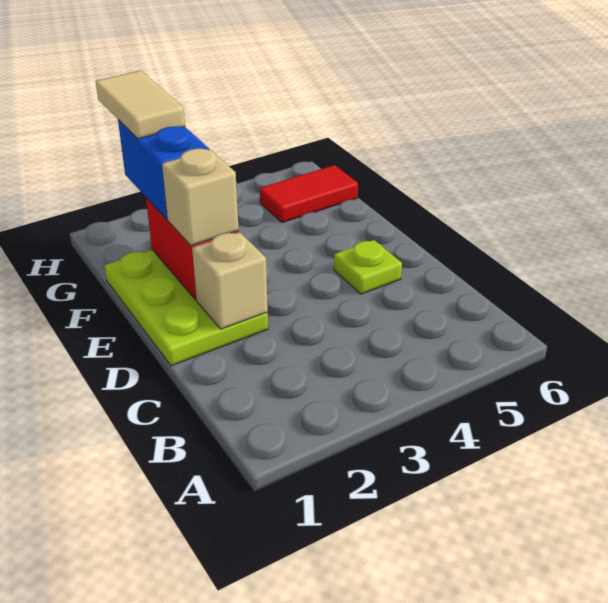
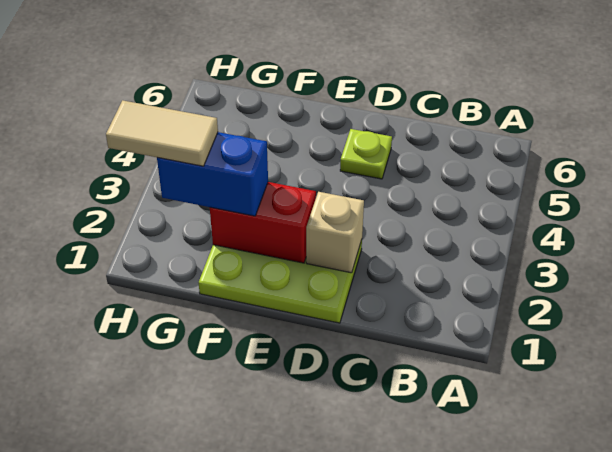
tan brick E2 level 3 -> none
red tile G5:G6 level 1 -> none

